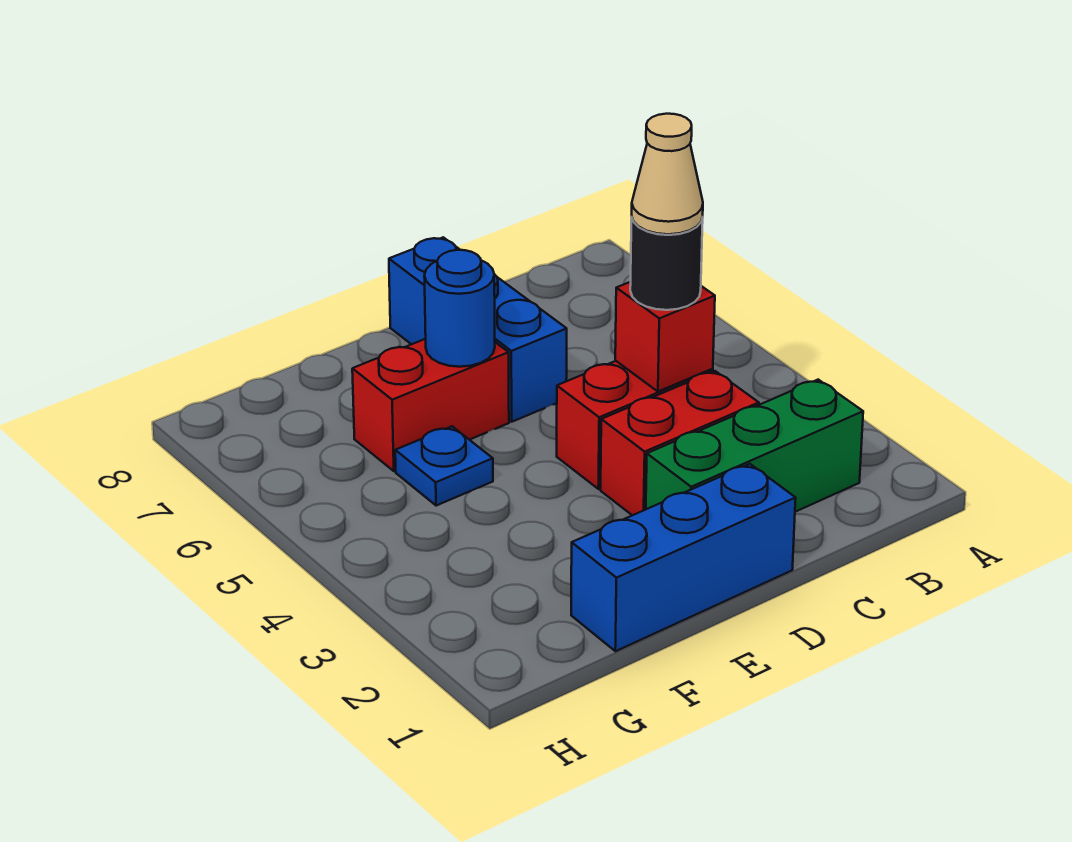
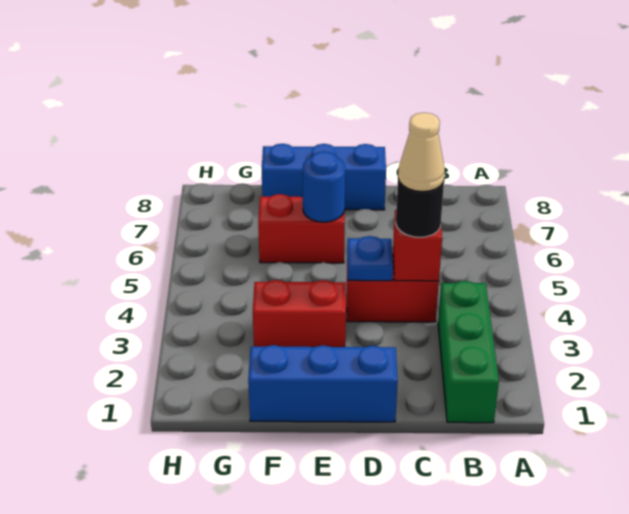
green brick B2:D2 level 1 -> green brick B1:B3 level 1
red brick C3:D3 level 1 -> red brick E3:F3 level 1
blue brick D6:D8 level 1 -> blue brick D8:F8 level 1
blue plate F5 level 1 -> blue plate D4 level 2

